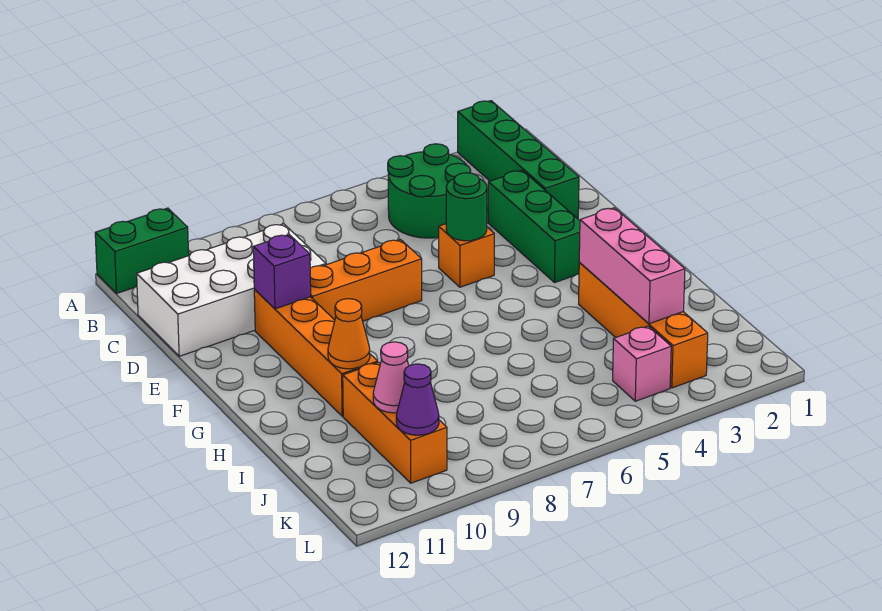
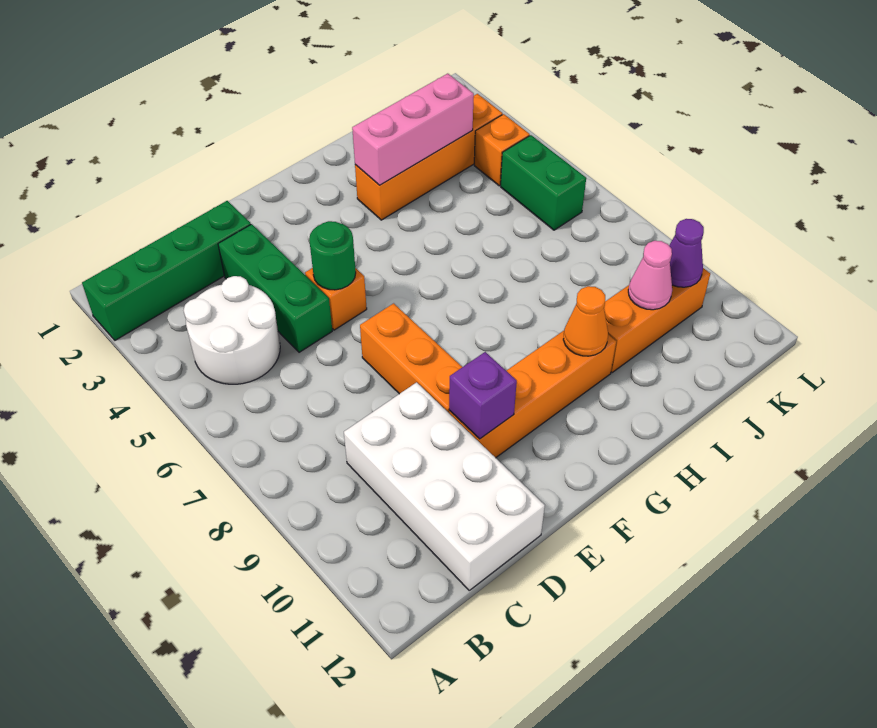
green brick A11:A12 level 1 -> green brick K5:K6 level 1
green round brick B4:C5 level 1 -> white round brick B4:C5 level 1
green brick D3:F3 level 1 -> green brick D3:D5 level 1
pink brick K4 level 1 -> orange brick K4 level 1

